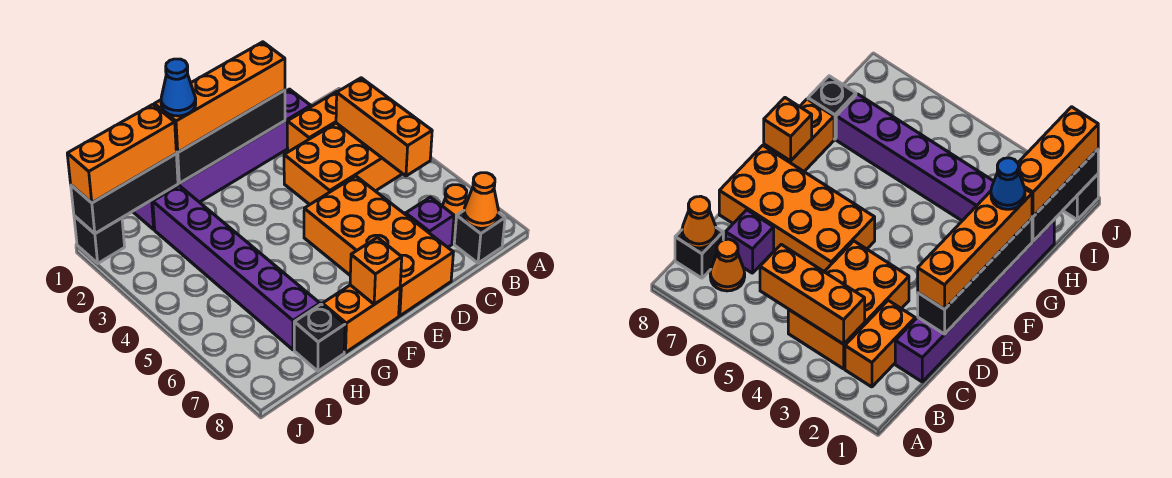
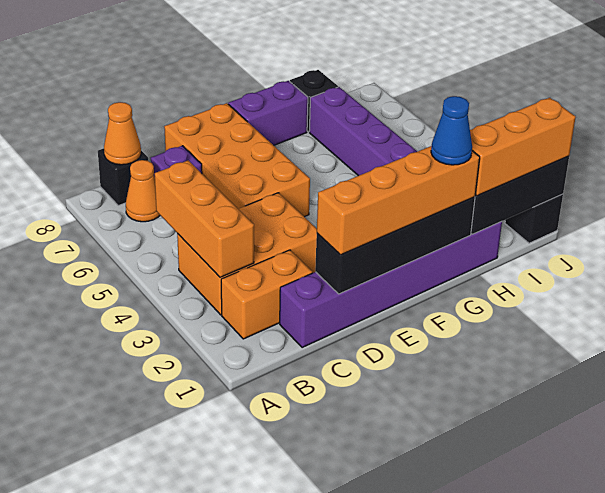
orange brick F8:G8 level 1 -> purple brick F8:G8 level 1
orange brick F8 level 2 -> none

